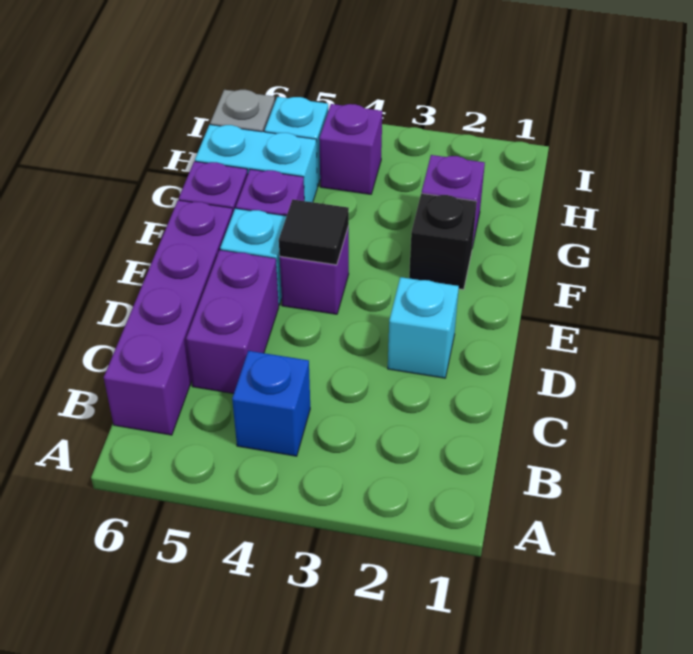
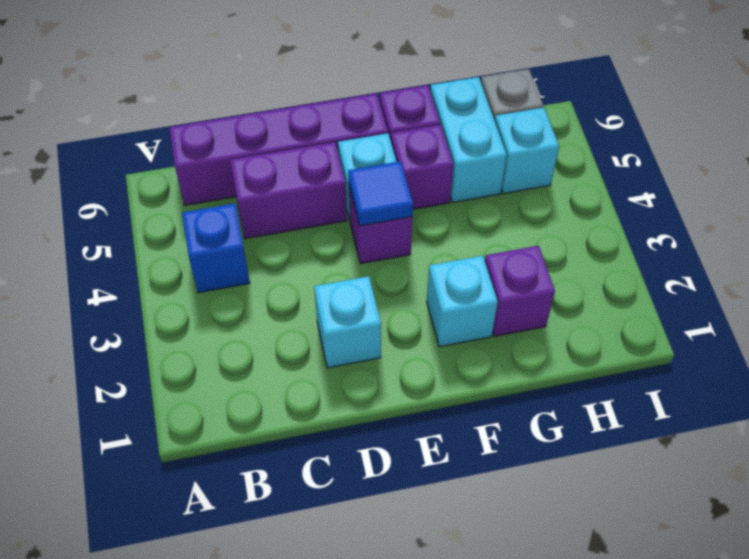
black tile E4 level 2 -> blue tile E4 level 2
black brick F2 level 1 -> cyan brick F2 level 1
purple brick H4 level 1 -> none

